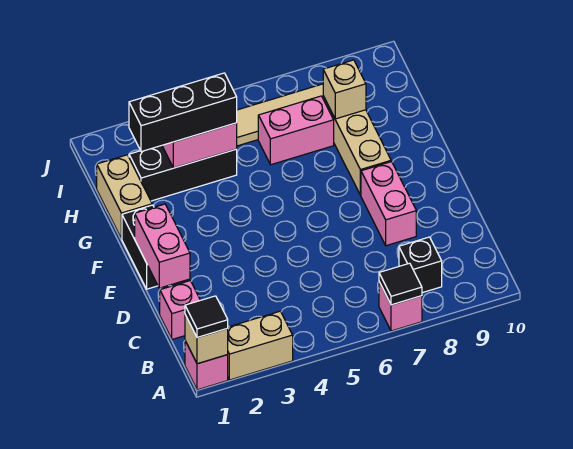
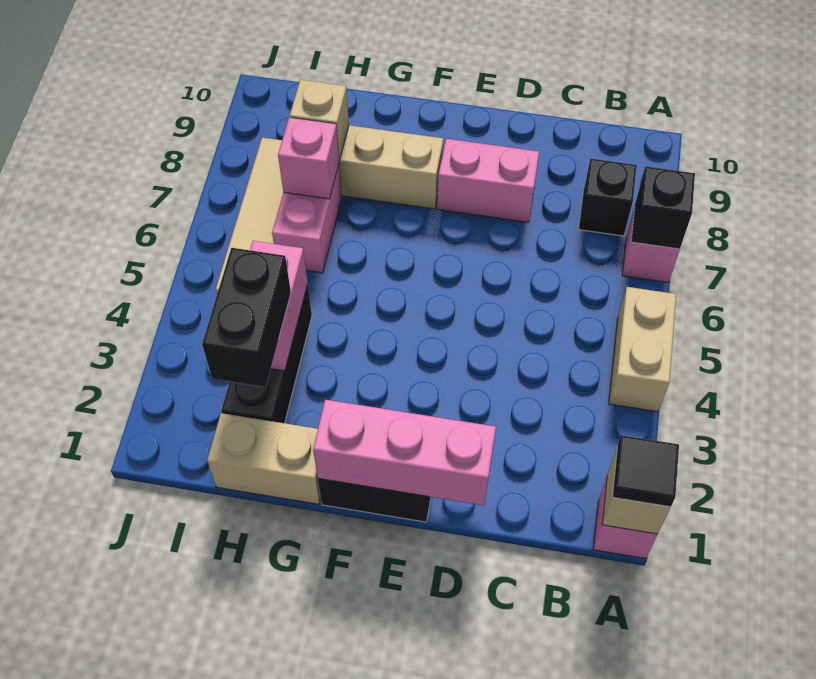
tan brick A2:A3 level 1 -> tan brick A4:A5 level 1
black tile A7 level 2 -> black brick A7 level 2
pink brick C1 level 1 -> pink brick H7 level 2
pink brick D1:E1 level 2 -> pink brick D1:F1 level 2
black brick H2:H4 level 3 -> black brick H2:H3 level 3

